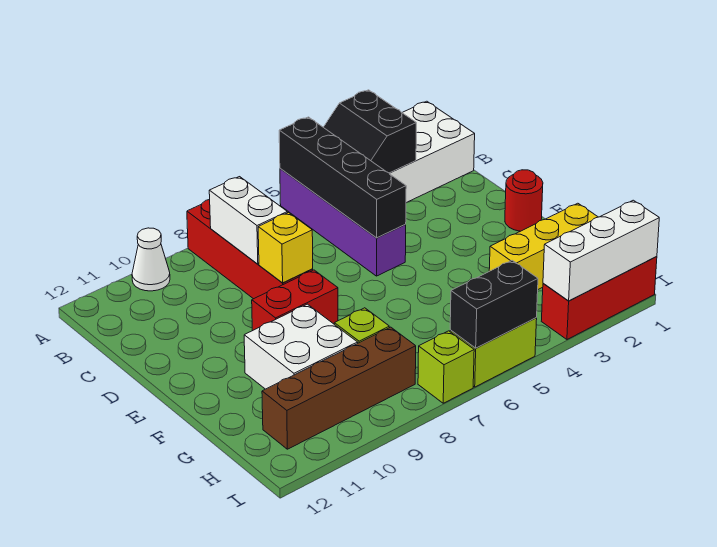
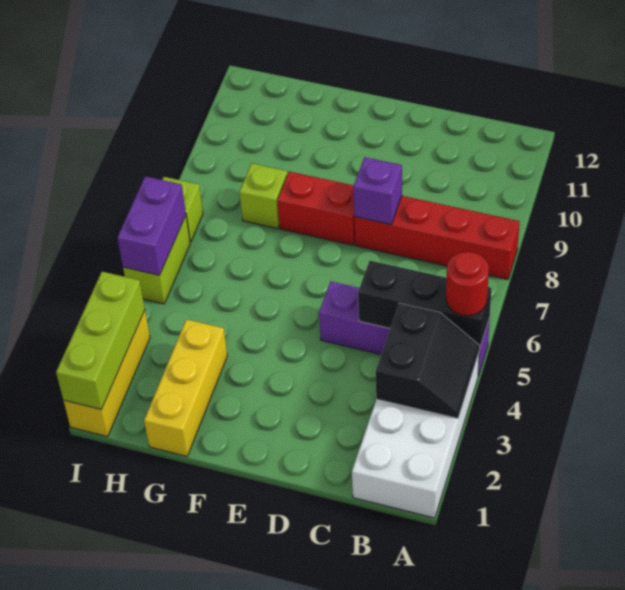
black slope A3:B4 level 2 top 3 -> black slope A3:B4 level 2 top B
black brick A5:D5 level 2 -> black brick A5:C5 level 2
white cone A10 level 1 -> none
white brick B8:C8 level 2 -> none
yellow brick D8 level 2 -> purple brick D8 level 2
red round brick E1 level 1 -> red round brick A5 level 3
red brick E8:E9 level 1 -> red brick E8:F8 level 1
white brick F9:G10 level 1 -> none
brown brick H8:H11 level 1 -> none
red brick I1:I3 level 1 -> yellow brick I1:I3 level 1
white brick I1:I3 level 2 -> lime brick I1:I3 level 2
black brick I5:I6 level 2 -> purple brick I5:I6 level 2

